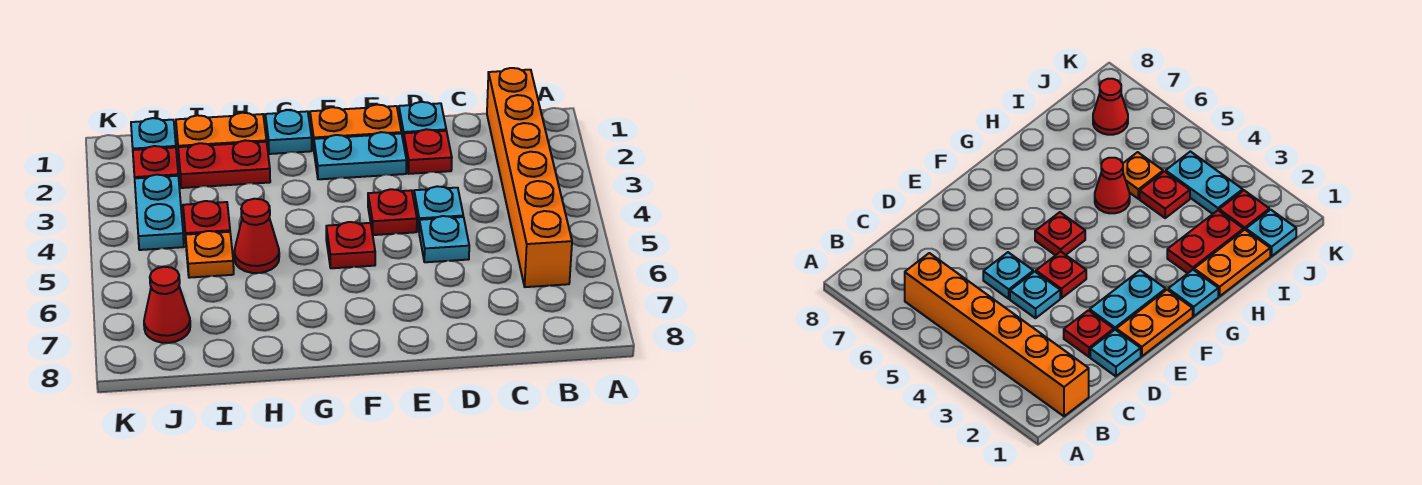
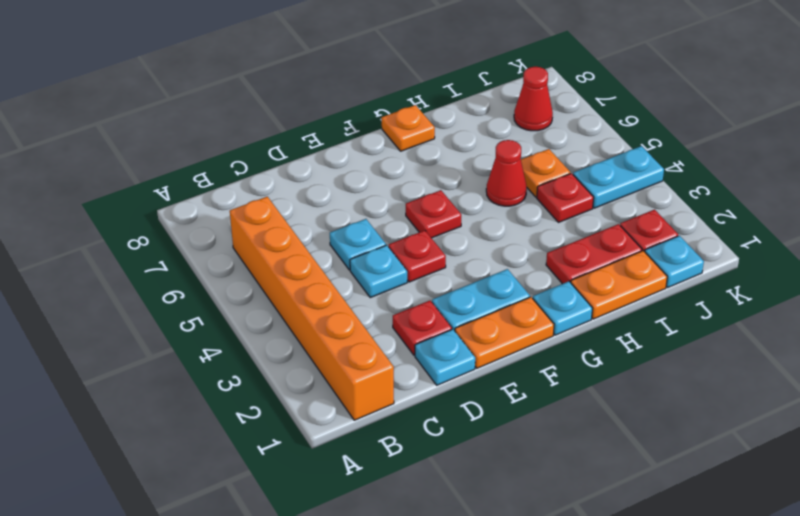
none -> orange plate G8 level 1
cyan plate J3:J4 level 1 -> cyan plate J4:K4 level 1

